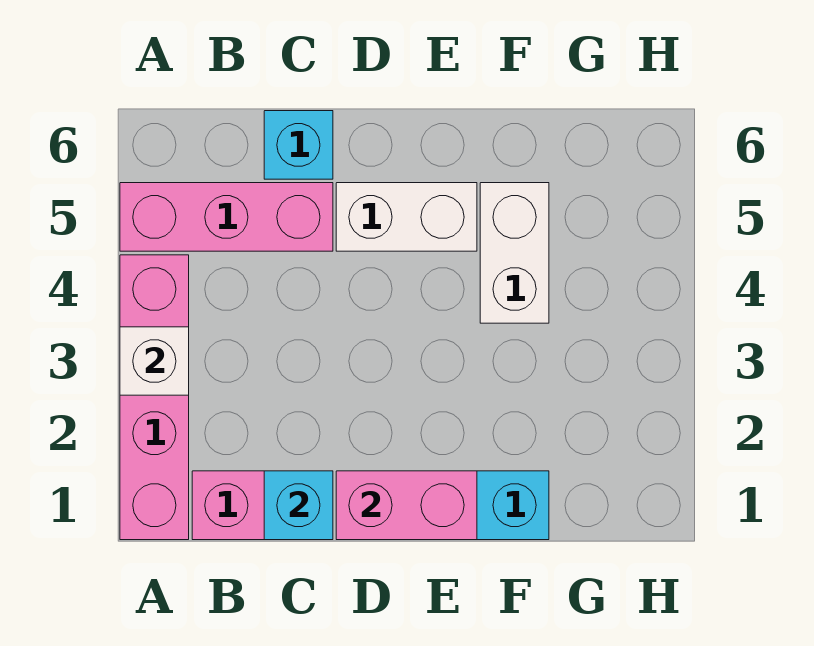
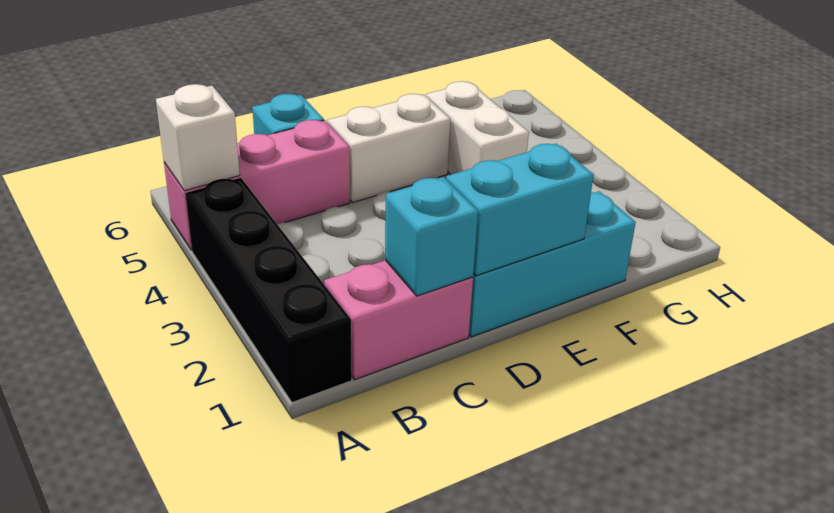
pink brick A1:A4 level 1 -> black brick A1:A4 level 1
white brick A3 level 2 -> white brick A5 level 2
pink brick D1:E1 level 2 -> cyan brick D1:E1 level 2

